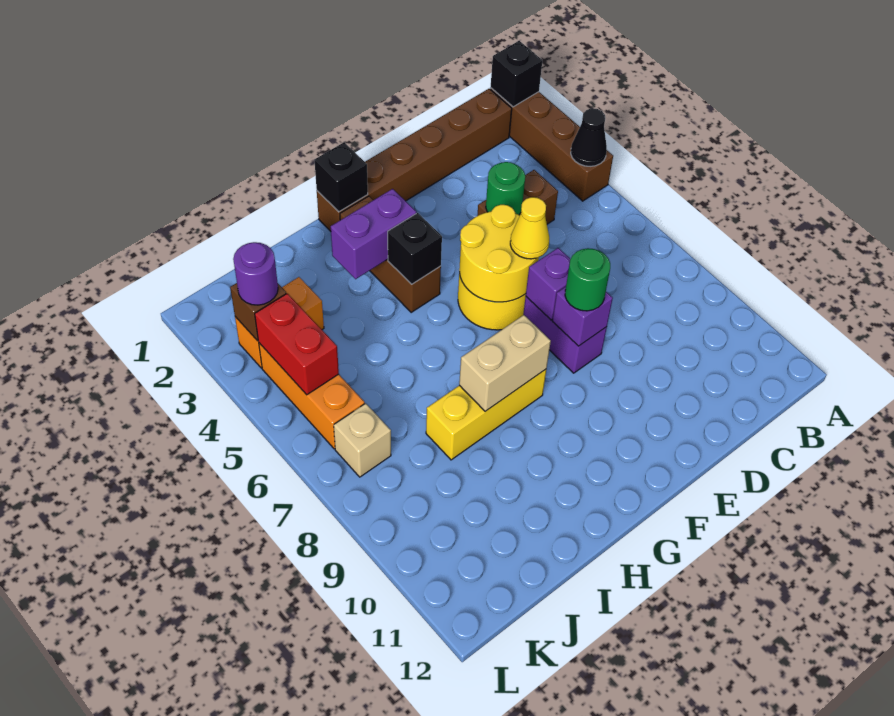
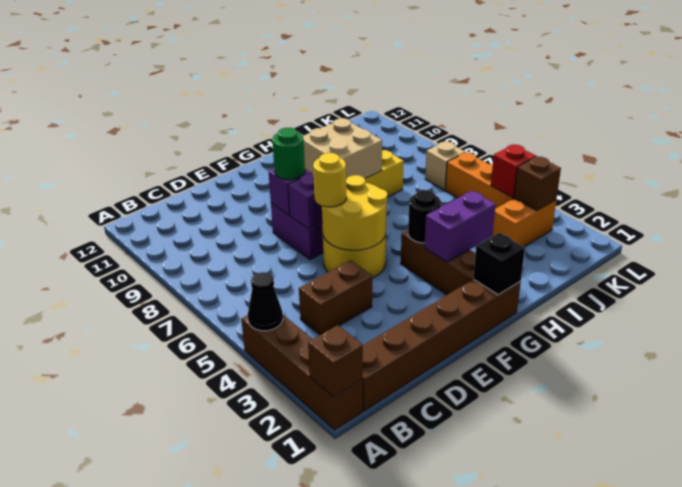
black brick A1 level 2 -> brown brick A1 level 2
green round brick D4 level 2 -> none
yellow cone E6 level 3 -> yellow round brick E6 level 3
black brick G4 level 2 -> black round brick G4 level 2
tan brick G8:H8 level 2 -> tan brick G8:H9 level 2
purple round brick K3 level 3 -> none
red brick K4:K5 level 2 -> red brick K4 level 2

